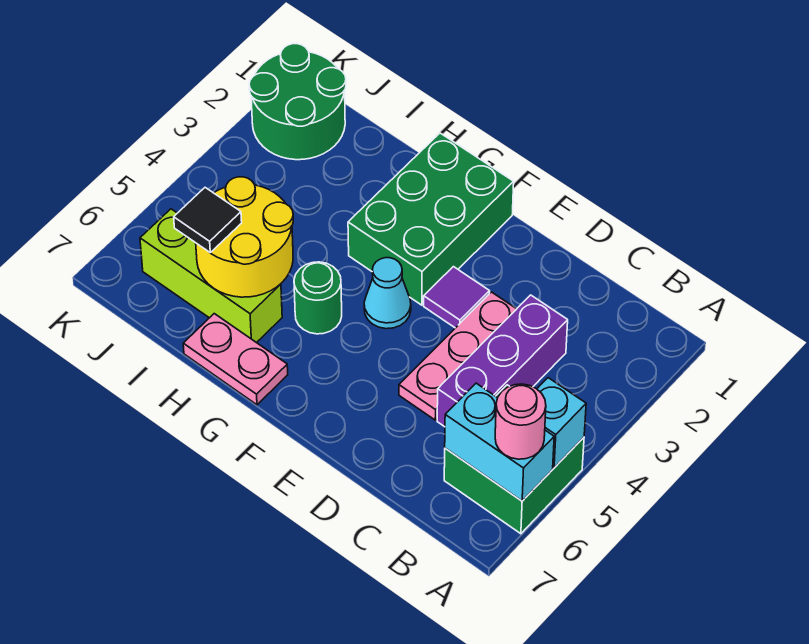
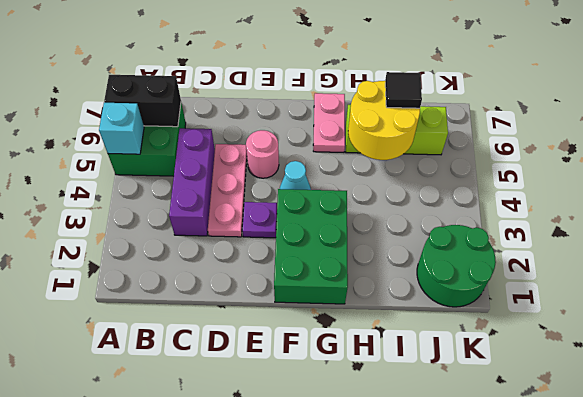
cyan brick A6:B6 level 2 -> black brick A6:B6 level 2
pink round brick A6 level 3 -> pink round brick E5 level 1
purple tile E3 level 1 -> purple plate E3 level 1
green round brick G5 level 1 -> none
pink plate G7:H7 level 1 -> pink plate G6:G7 level 1

